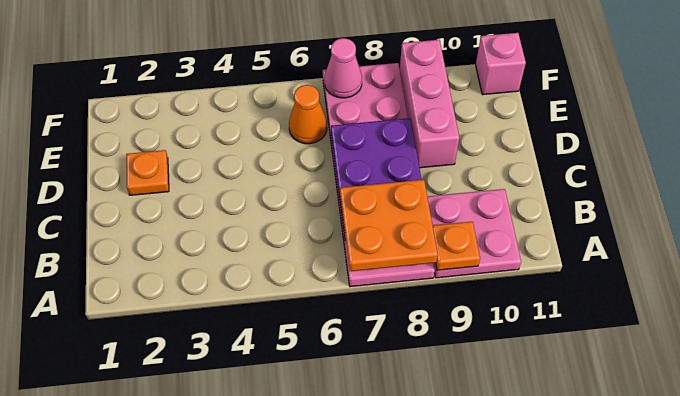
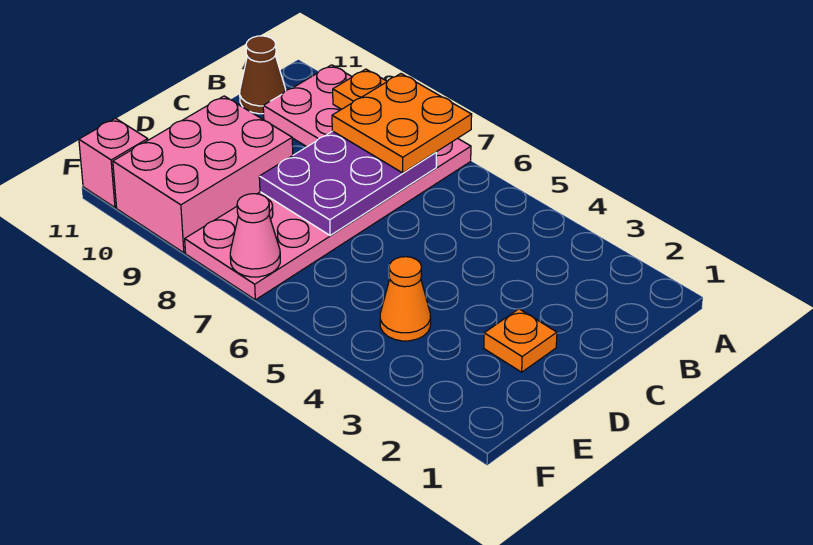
none -> brown cone B11 level 1
pink brick D9:F9 level 1 -> pink brick D9:F10 level 1
orange cone E6 level 1 -> orange cone E4 level 1

